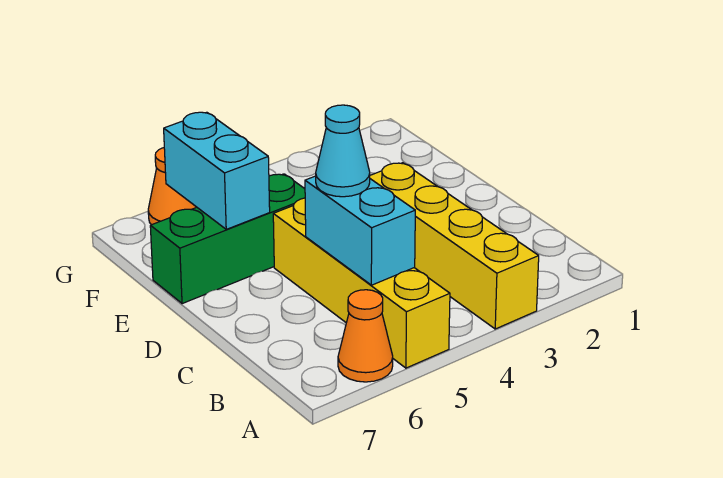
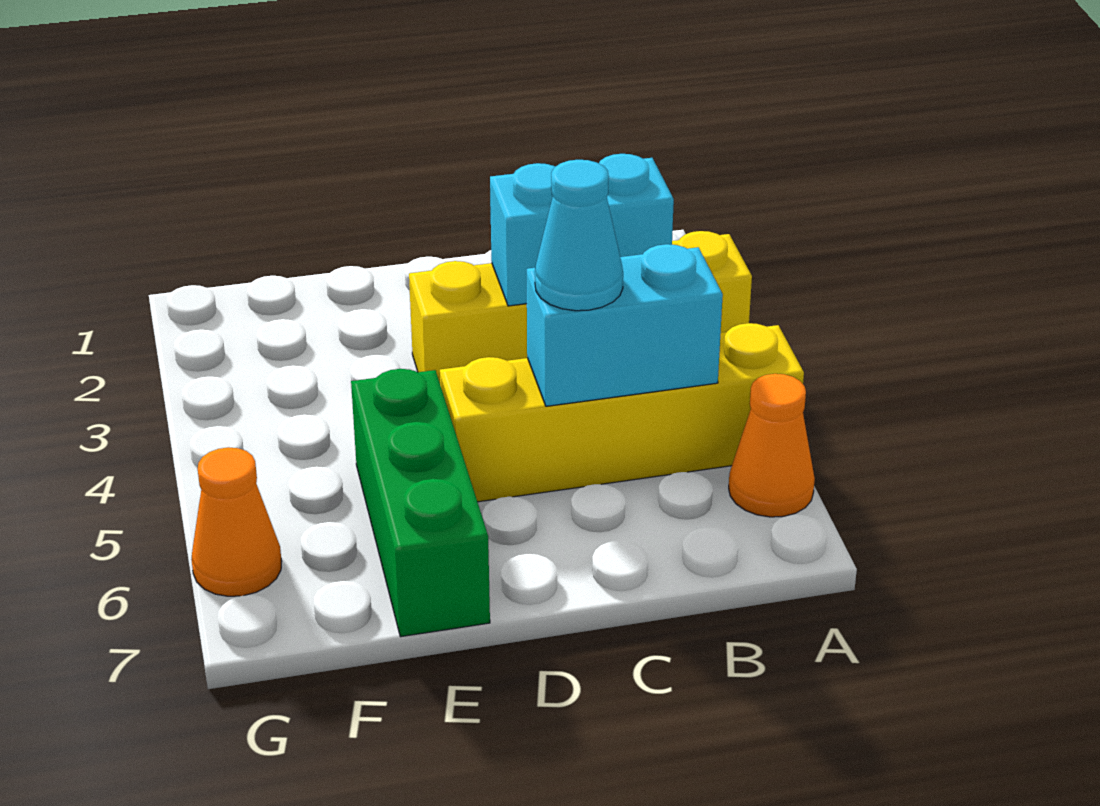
cyan brick E6:F6 level 2 -> cyan brick B3:C3 level 2

